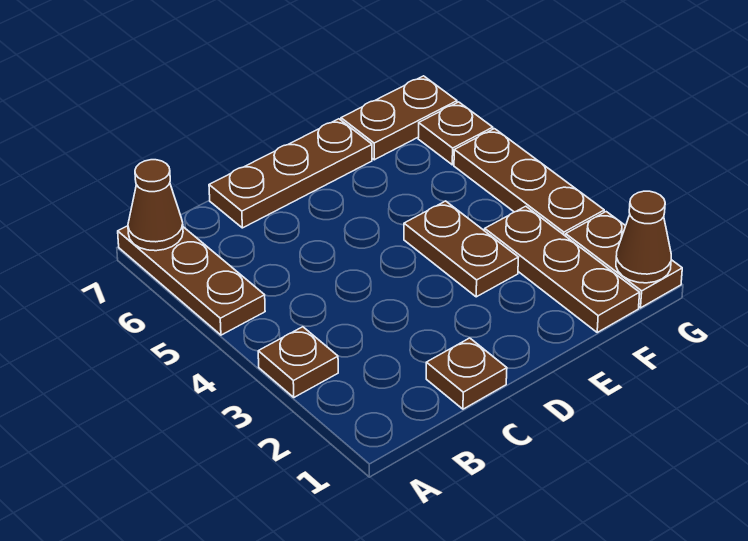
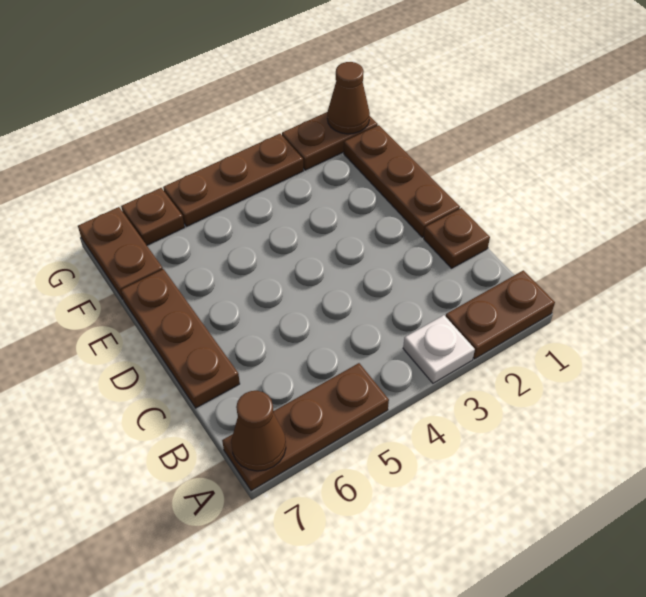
brown plate A3 level 1 -> white plate A3 level 1
brown plate E3:E4 level 1 -> brown plate A1:A2 level 1
brown plate F1:F3 level 1 -> brown plate D1:F1 level 1

